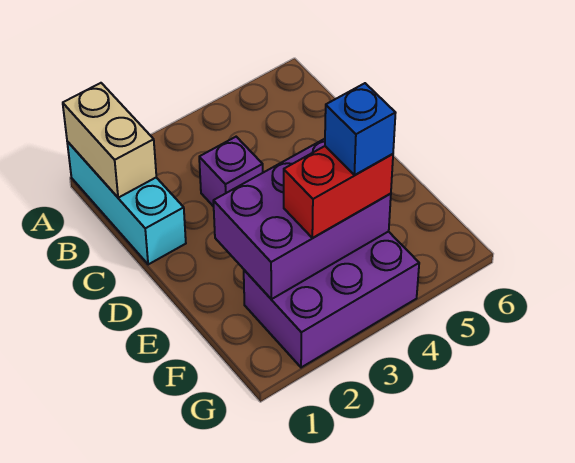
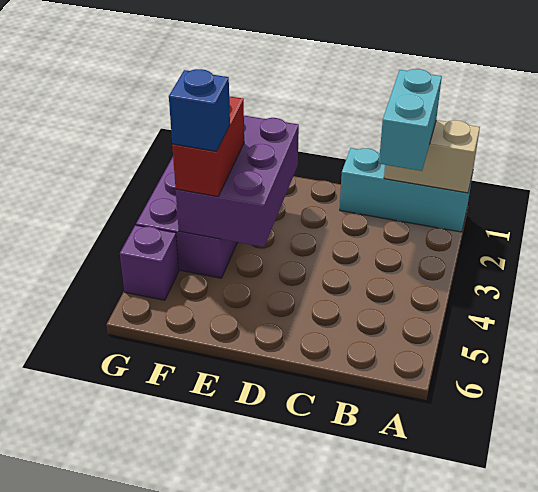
none -> cyan brick B1:B2 level 3
purple brick C3 level 1 -> purple brick G5 level 1

